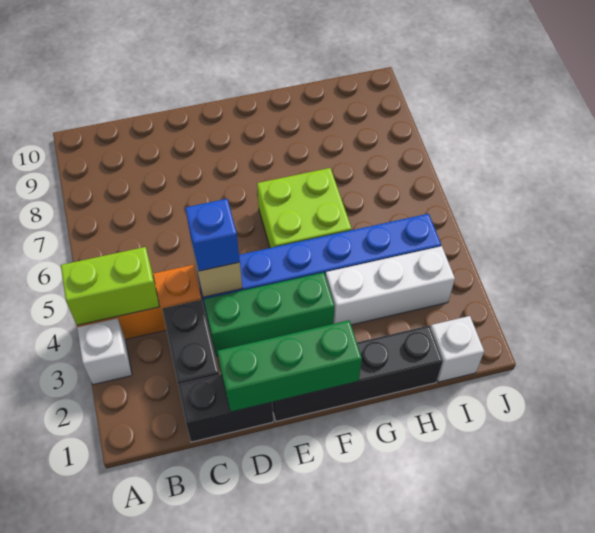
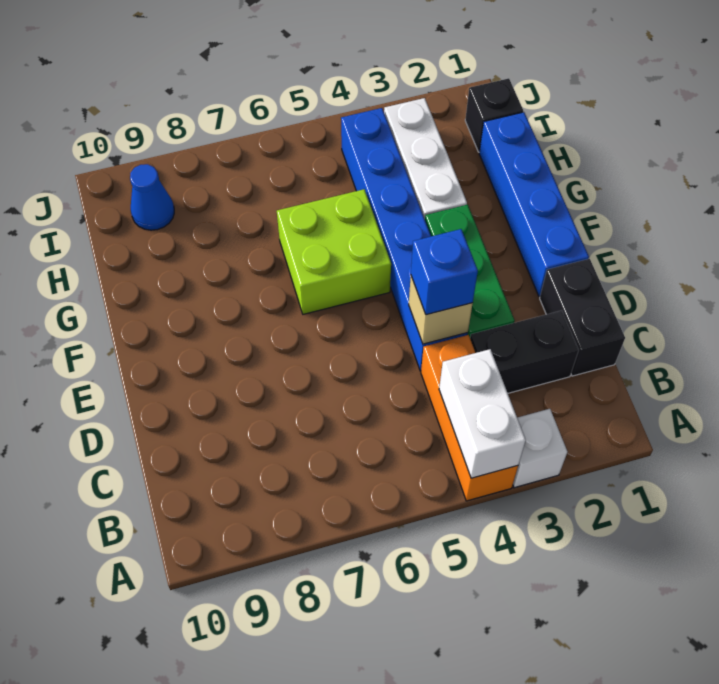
lime brick A4:B4 level 2 -> white brick A4:B4 level 2
green brick D1:F1 level 2 -> none
black brick E1:H1 level 1 -> blue brick E1:H1 level 1
white brick I1 level 1 -> black brick I1 level 1
none -> blue cone I9 level 1

